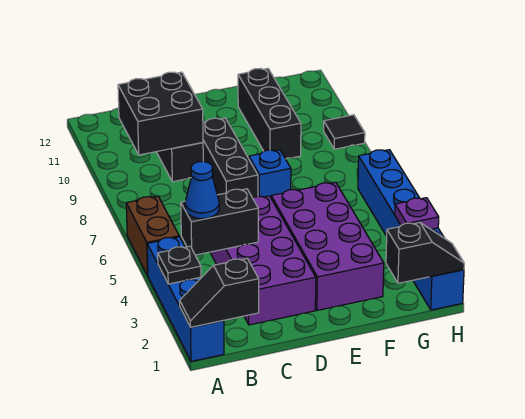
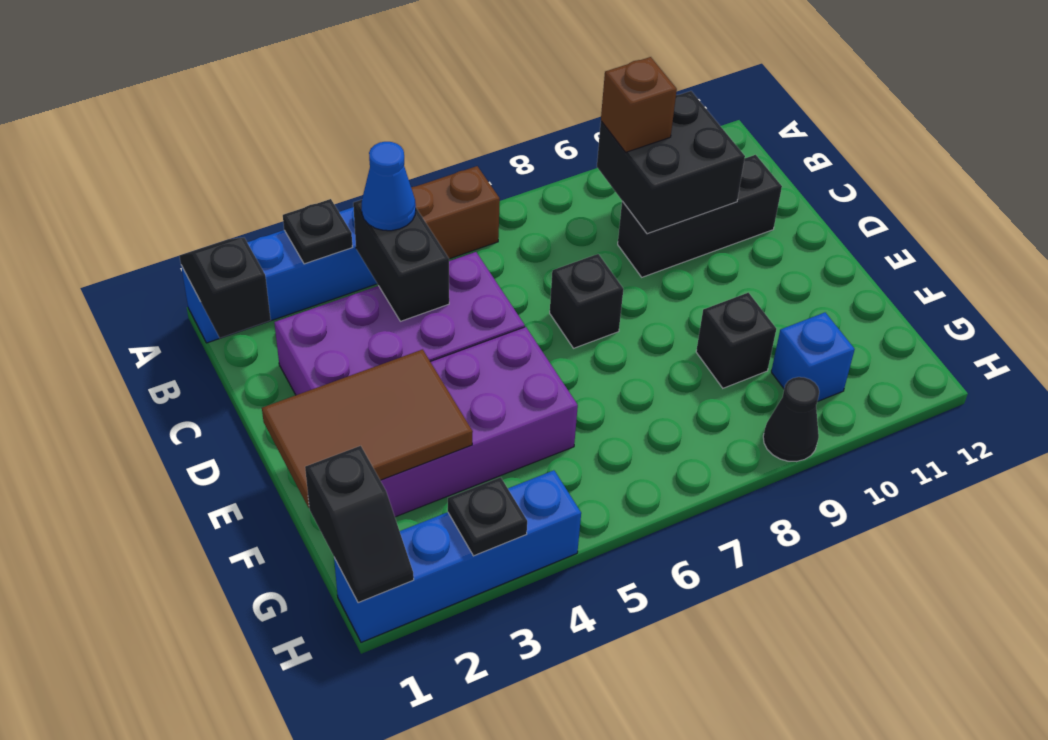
none -> brown brick B9 level 3
black brick D7:D9 level 1 -> black brick D7 level 1
none -> brown tile E1:F3 level 2
blue brick E7 level 1 -> blue brick G10 level 1
black brick F9:F11 level 1 -> black brick F9 level 1
blue brick H1:H6 level 1 -> blue brick H1:H4 level 1
purple plate H3 level 2 -> black plate H3 level 2
black tile H9 level 1 -> black cone H9 level 1

